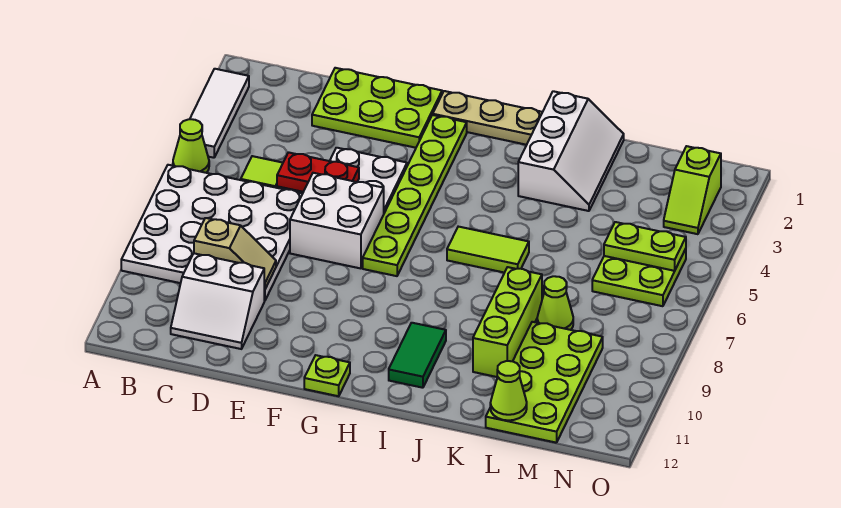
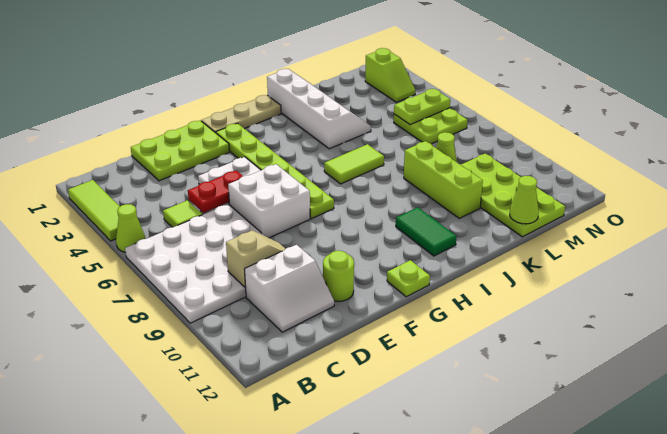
white tile A2:A4 level 1 -> lime tile A2:A4 level 1
none -> lime round brick E11 level 1
white slope J1:K3 level 1 top J -> white slope J1:K4 level 1 top J

